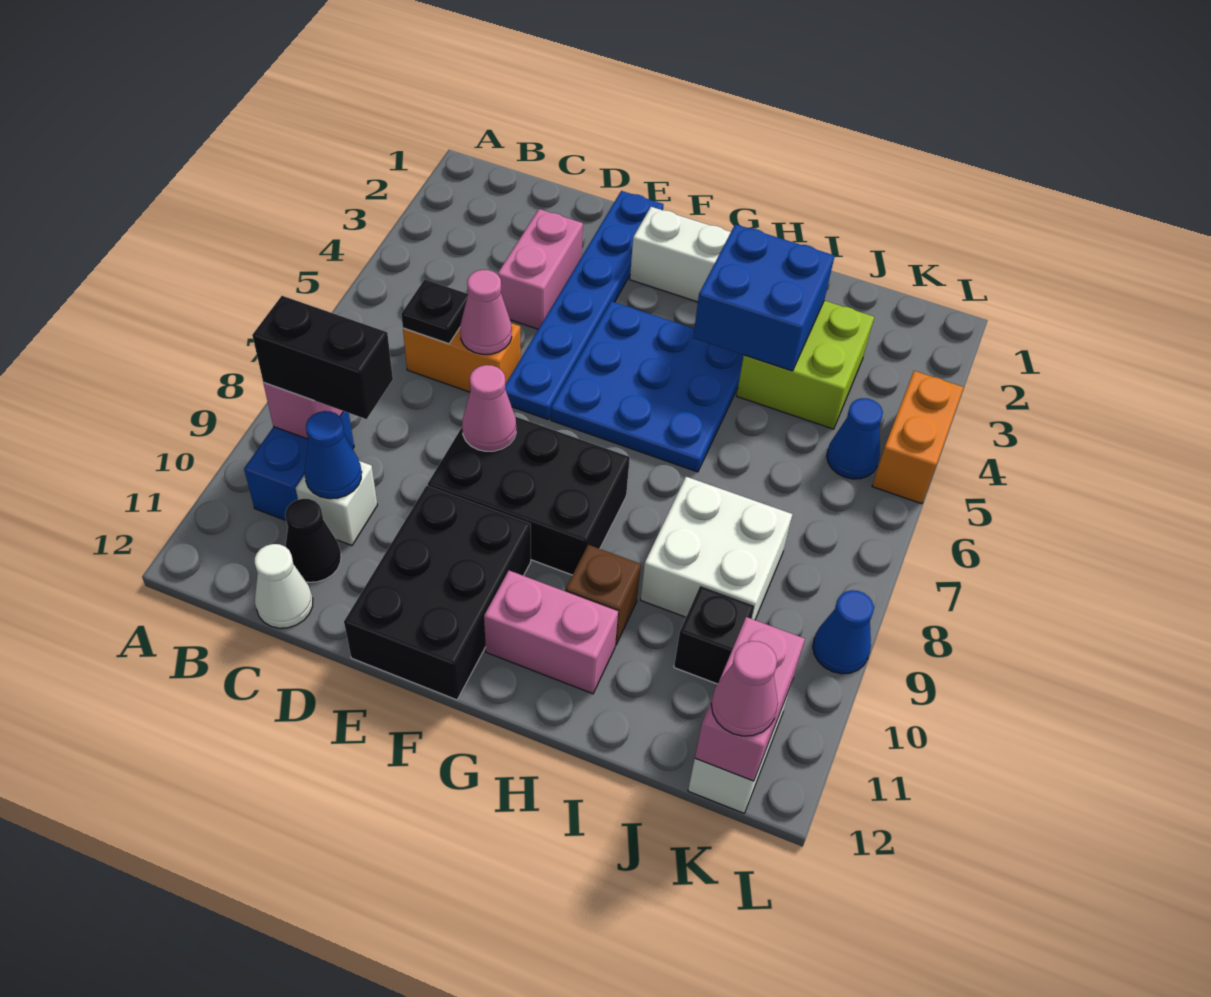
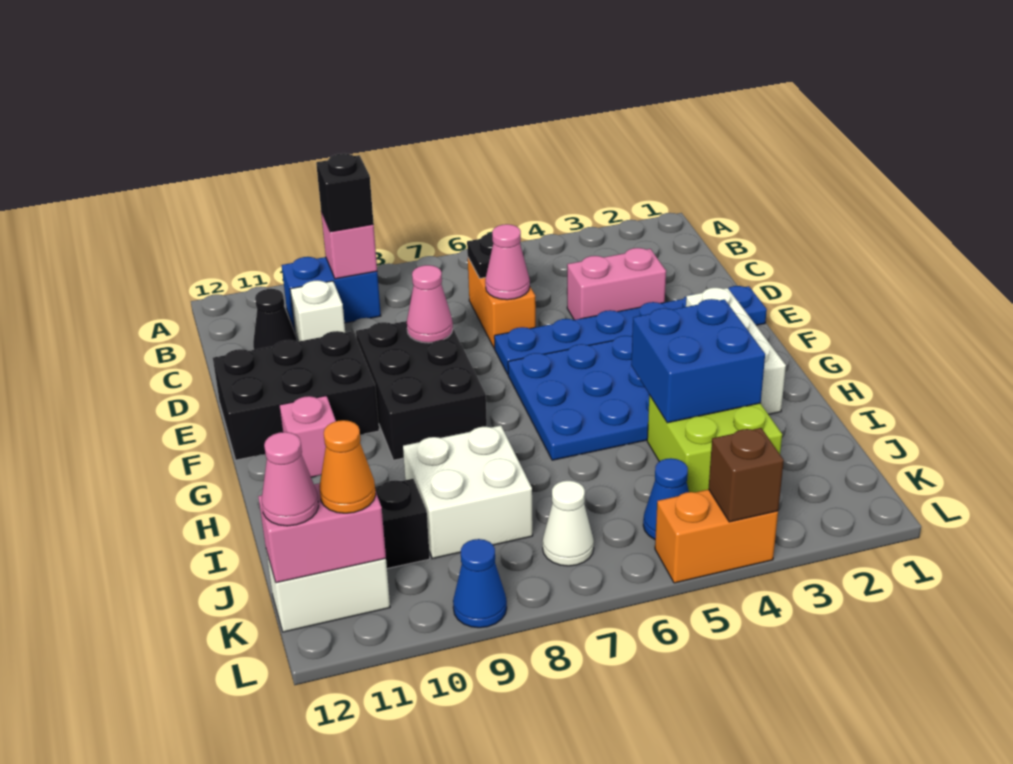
black brick B9:C9 level 3 -> black brick B9 level 3
blue cone C10 level 2 -> none
white cone C12 level 1 -> white cone K7 level 1
pink brick G11:H11 level 1 -> pink brick G11 level 1
brown brick H10 level 1 -> brown brick L4 level 2
none -> orange cone K11 level 3

